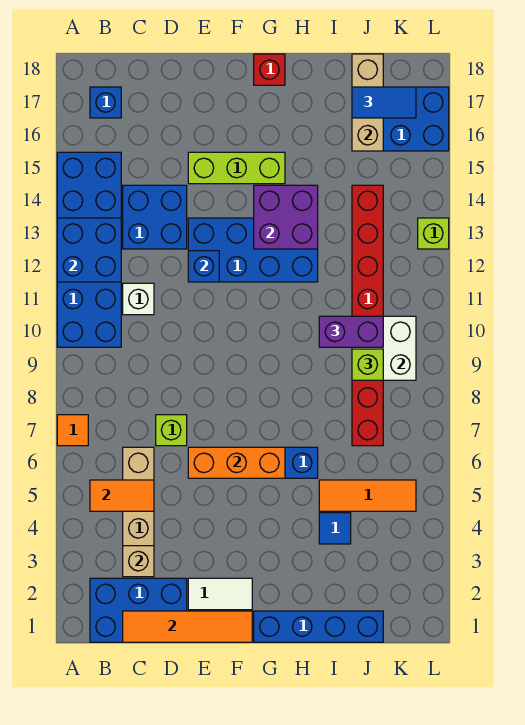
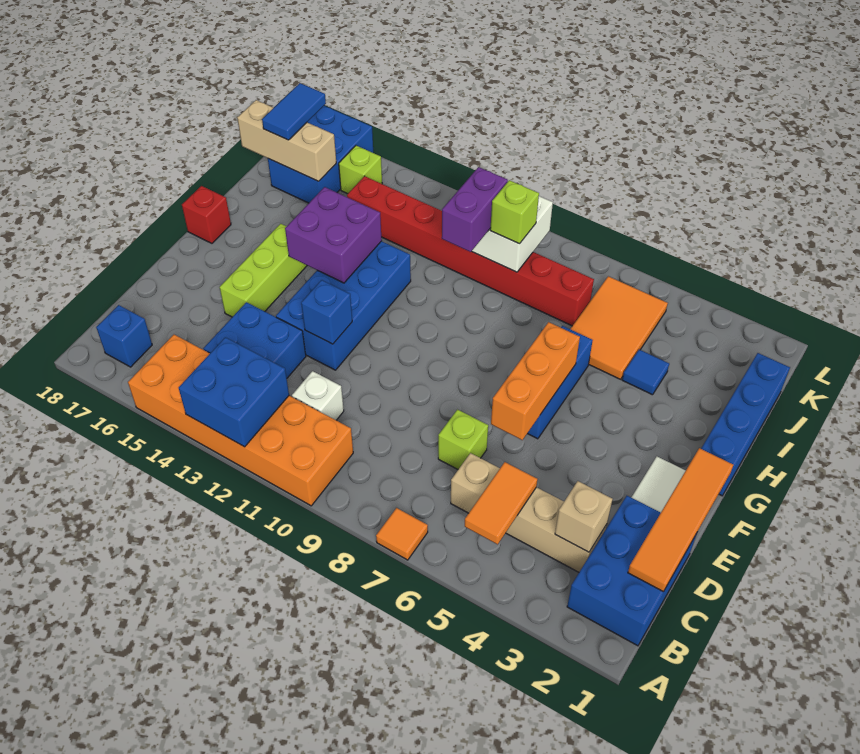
blue brick A10:B15 level 1 -> orange brick A10:B15 level 1
orange tile I5:K5 level 1 -> orange tile I5:K6 level 1
lime brick L13 level 1 -> lime brick K15 level 1

